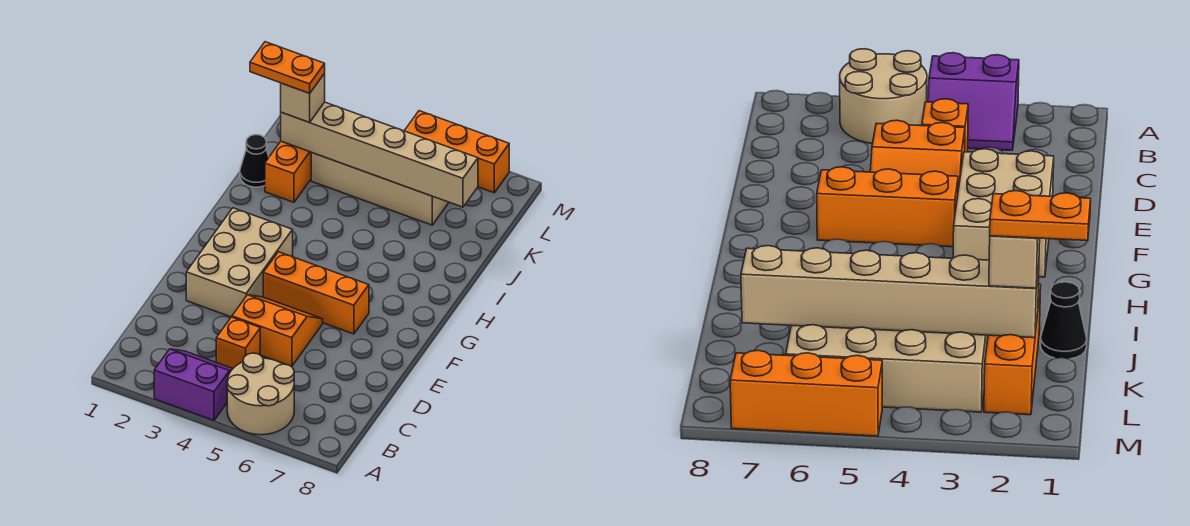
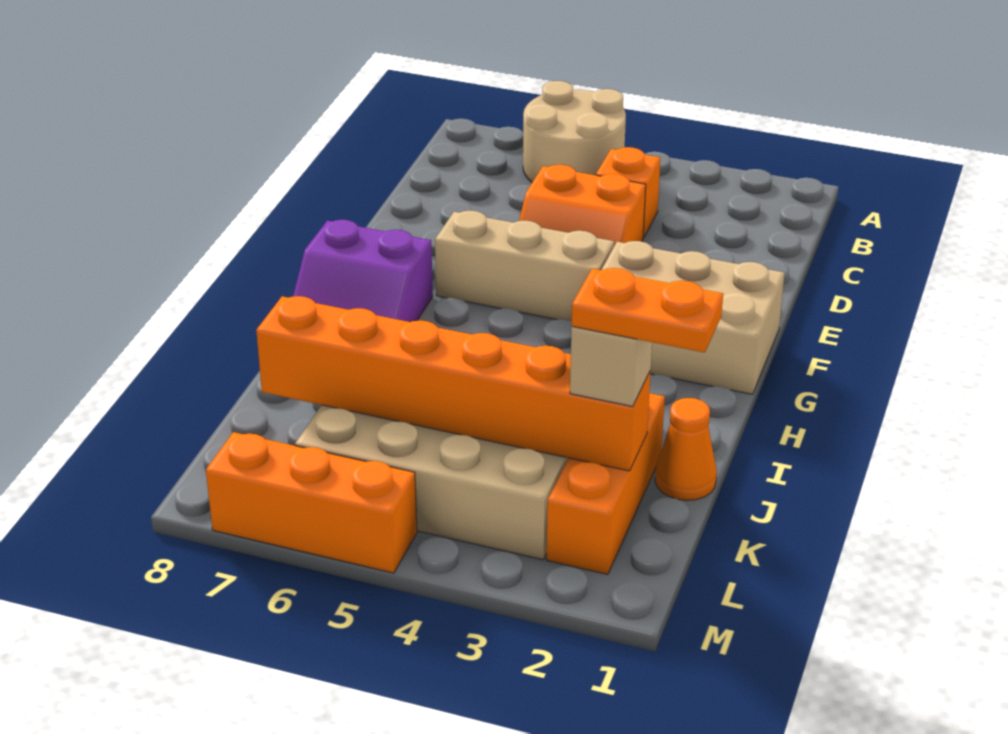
purple slope A3:B4 level 1 top A -> purple slope G7:H8 level 1 top G
tan brick E2:G3 level 1 -> tan brick F1:G3 level 1
orange brick F4:F6 level 1 -> tan brick F4:F6 level 1
black cone J1 level 1 -> orange cone J1 level 1
tan brick K2:K7 level 2 -> orange brick K2:K7 level 2

